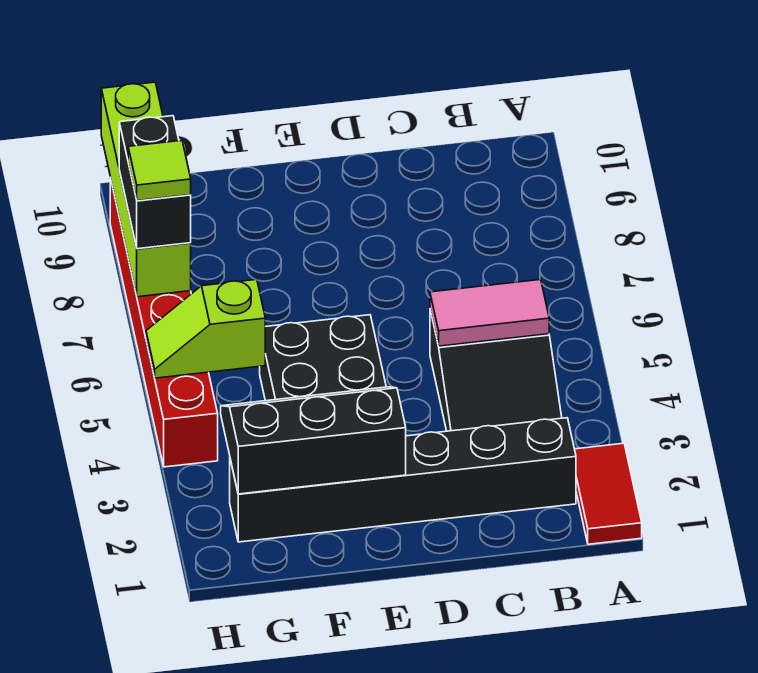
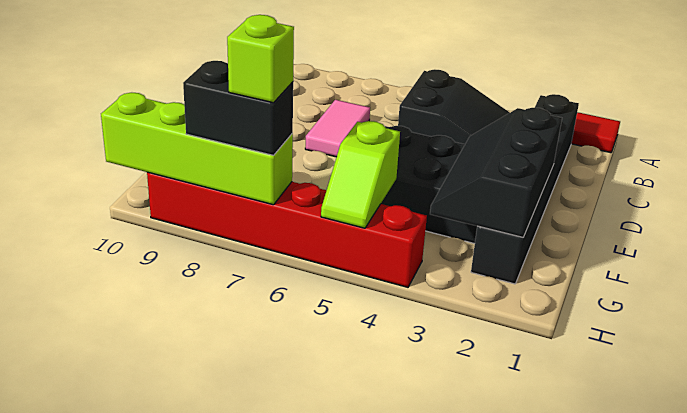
pink tile B5:C5 level 2 -> pink tile C7:D7 level 1
lime tile H7 level 4 -> lime brick H7 level 4

